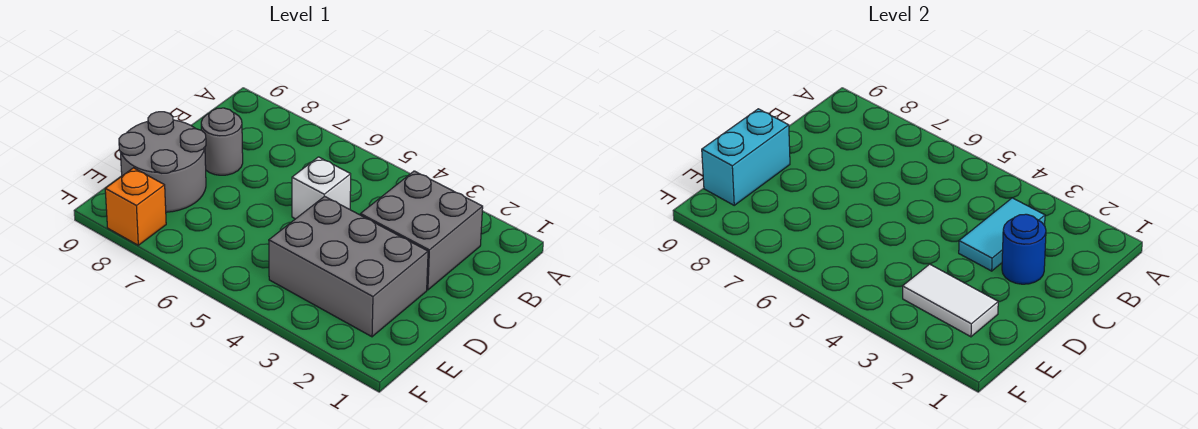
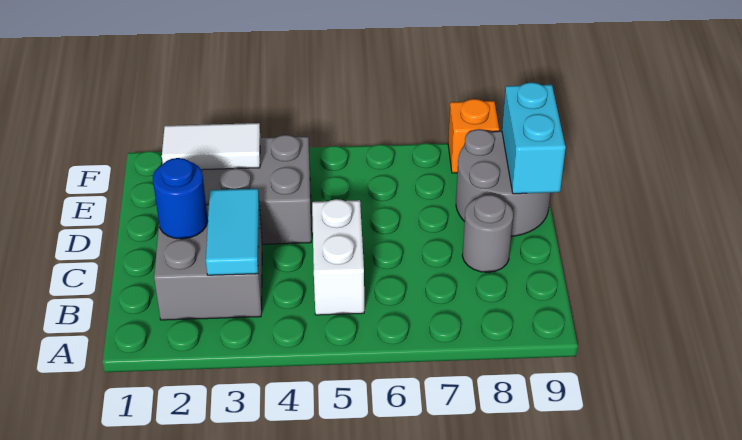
white brick C5 level 1 -> white brick B5:C5 level 1

